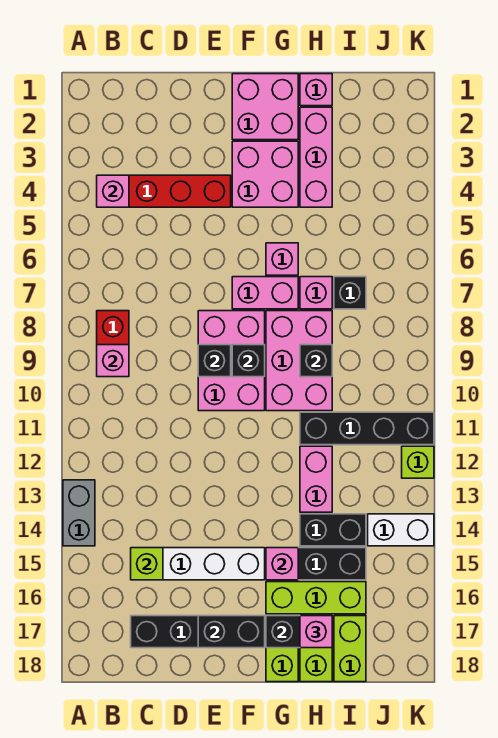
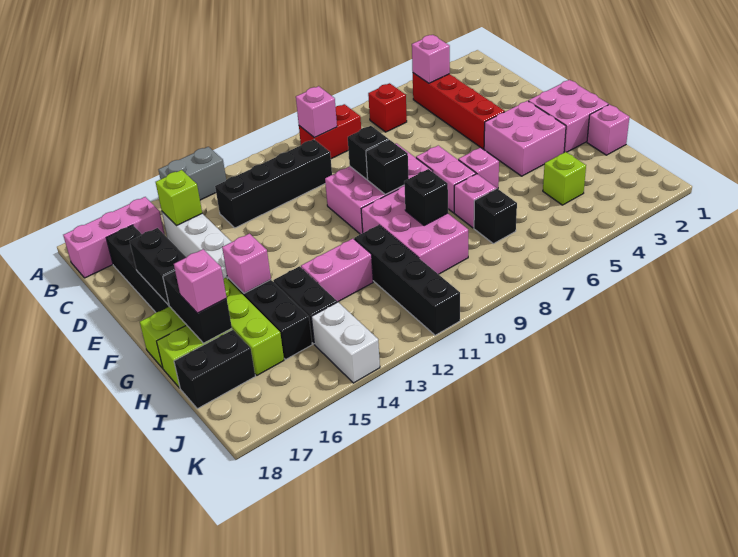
none -> red brick B6 level 1
none -> black brick C10:C13 level 1
pink brick G8:H10 level 1 -> pink brick G9:I10 level 1
pink brick H2:H4 level 1 -> pink brick B16:B18 level 1
lime brick I17:I18 level 1 -> black brick I17:I18 level 1
lime brick K12 level 1 -> lime brick I4 level 1

